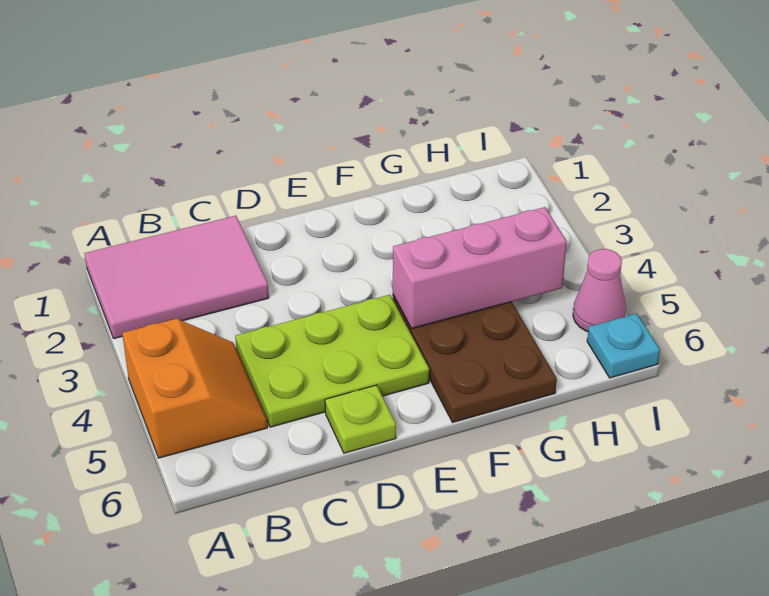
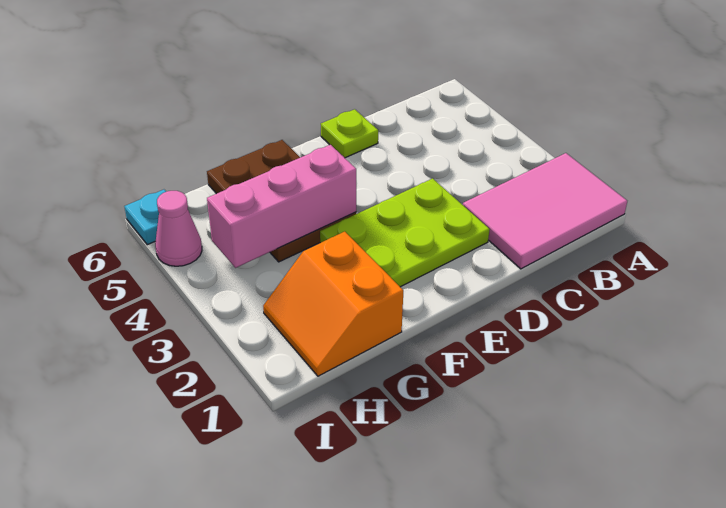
orange slope A4:B5 level 1 top A -> orange slope G1:H2 level 1 top G
lime plate C4:E5 level 1 -> lime plate D2:F3 level 1

